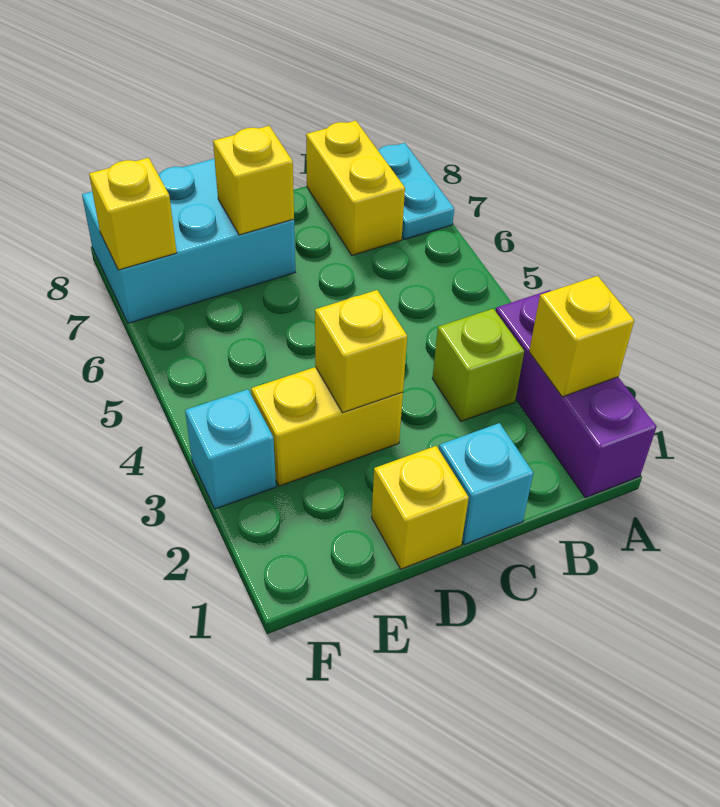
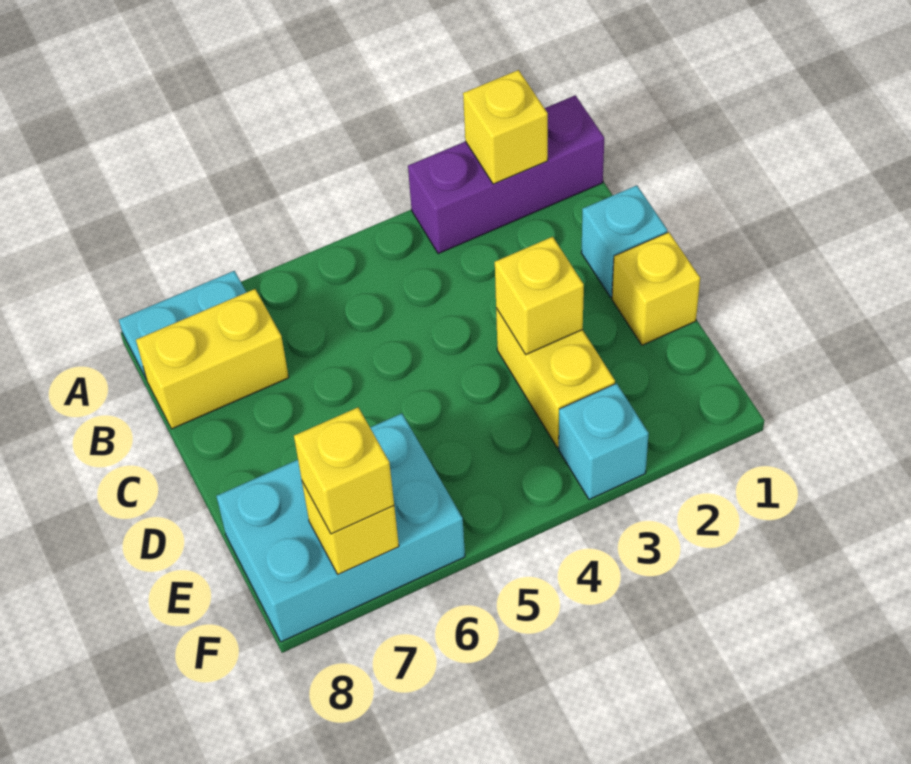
lime brick B3 level 1 -> none
cyan brick D7:F8 level 1 -> cyan brick E6:F8 level 1
yellow brick D7 level 2 -> yellow brick F7 level 3

